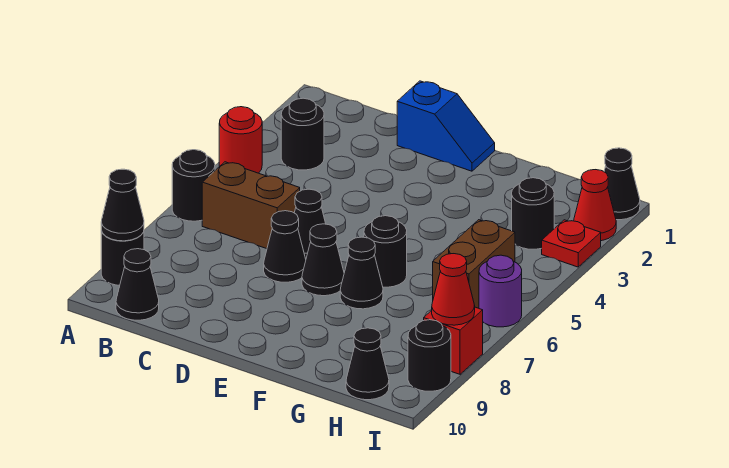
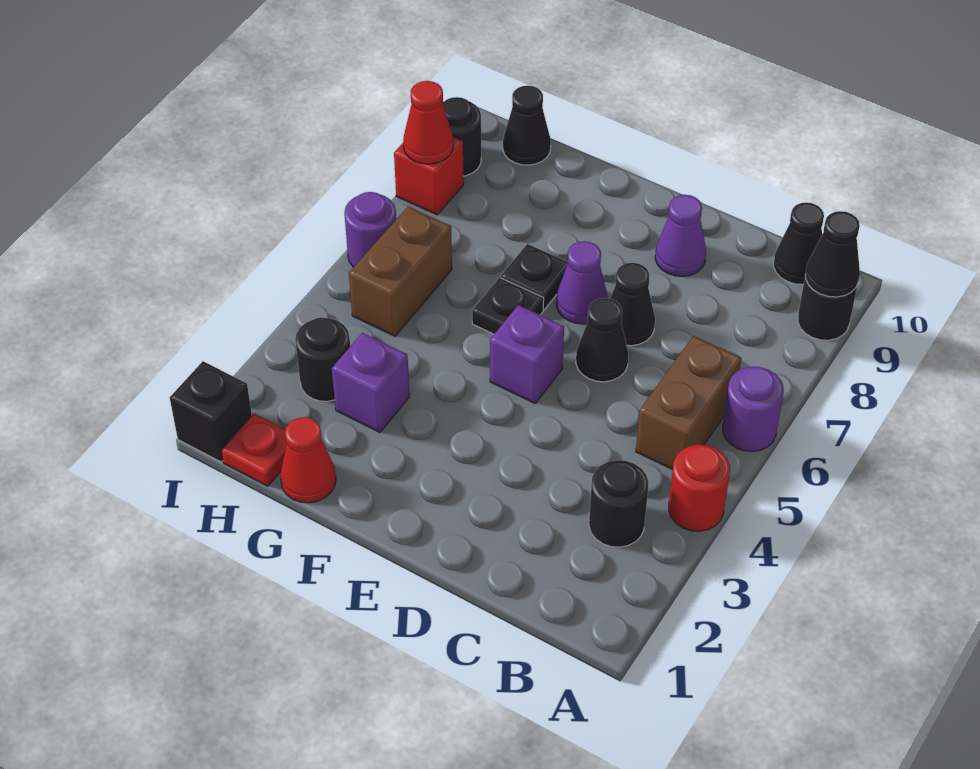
black round brick A6 level 1 -> purple round brick A6 level 1
brown brick B6:C6 level 1 -> brown brick B5:B6 level 1
blue slope D1:E1 level 1 top D -> none
none -> purple cone D9 level 1
none -> purple brick E5 level 1
black cone E7 level 1 -> purple cone E7 level 1
black round brick F6 level 1 -> black plate F6 level 1
black cone F7 level 1 -> black plate F7 level 1
none -> purple brick G3 level 1
black cone I1 level 1 -> black brick I1 level 1
red cone I2 level 1 -> red cone G1 level 1
red plate I3 level 1 -> red plate H1 level 1

